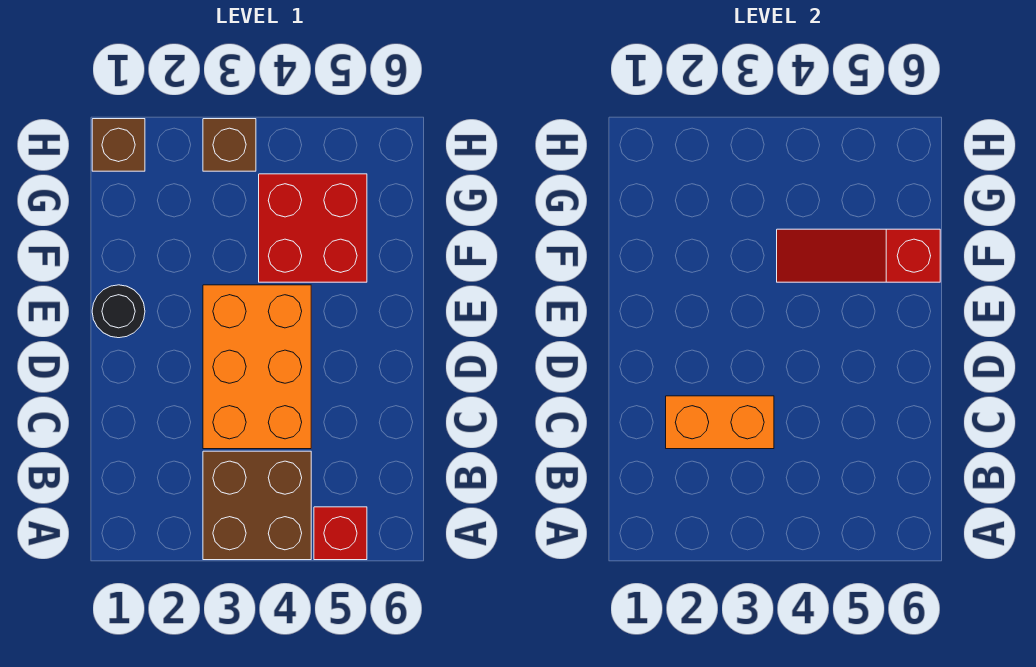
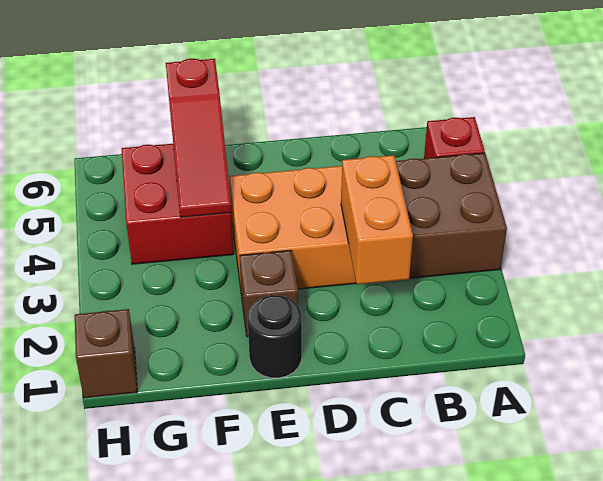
brown brick H3 level 1 -> brown brick E2 level 1

